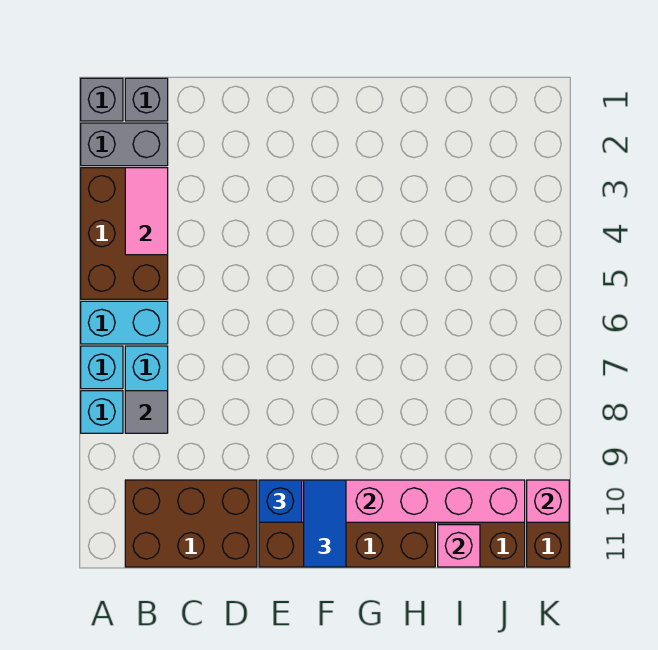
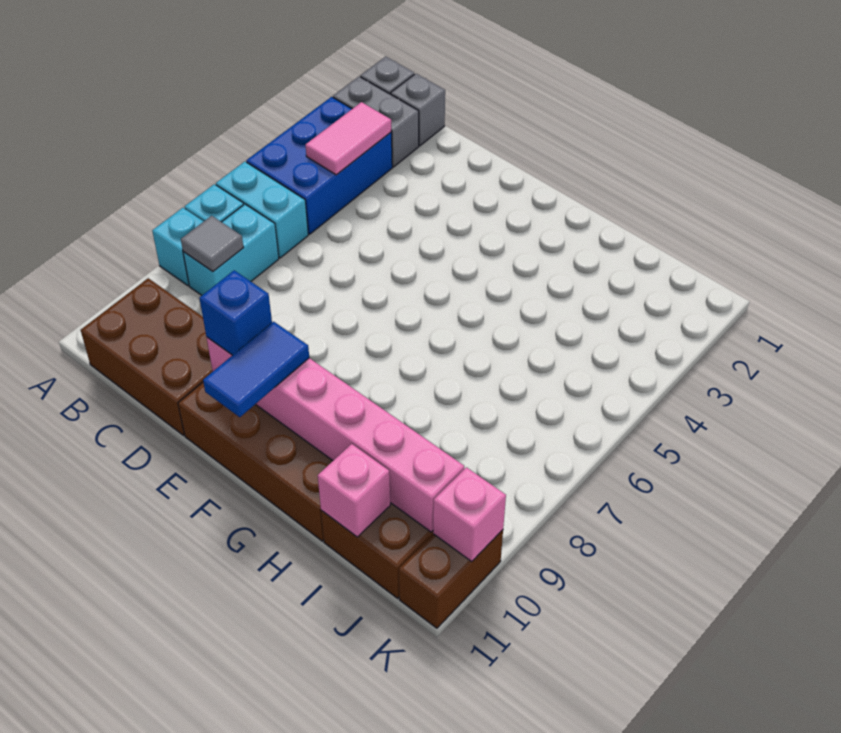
brown brick A3:B5 level 1 -> blue brick A3:B5 level 1

